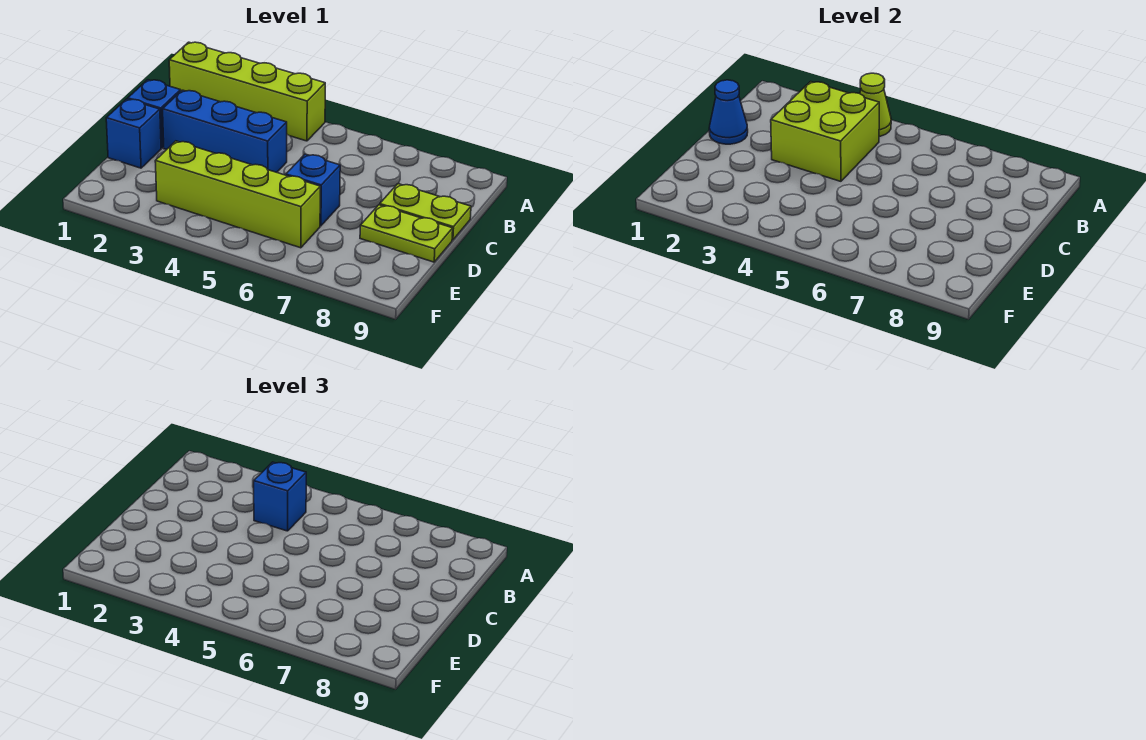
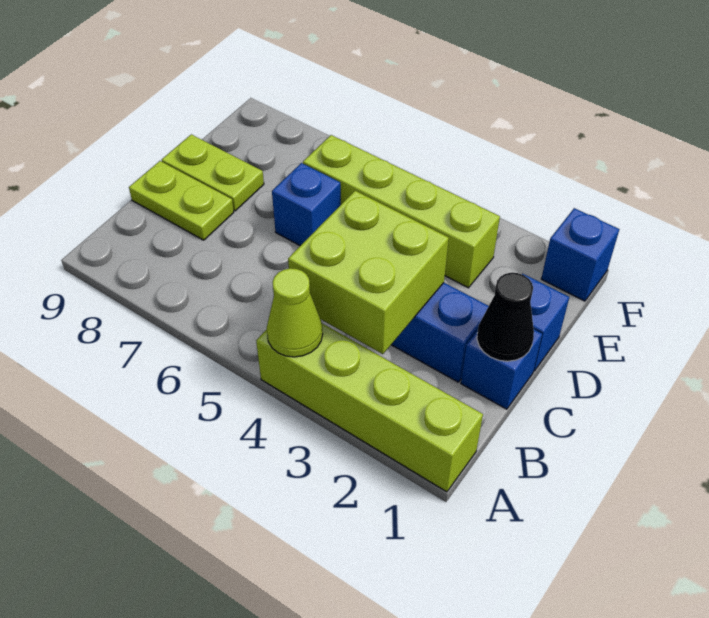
blue brick B4 level 3 -> blue brick F1 level 1
blue cone C1 level 2 -> black cone C1 level 2

